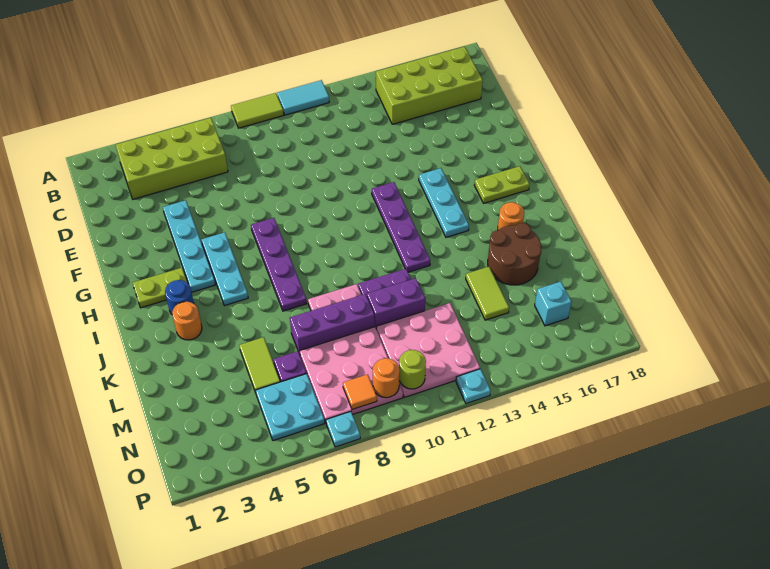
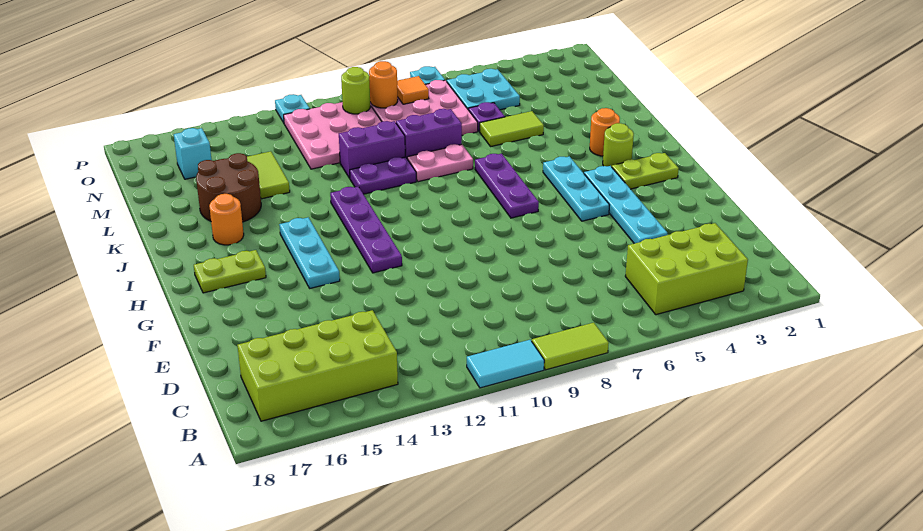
lime brick B3:C6 level 1 -> lime brick B3:C5 level 1
purple plate G7:J7 level 1 -> purple plate H7:J7 level 1
blue round brick I3 level 1 -> lime round brick I3 level 1
lime tile L5:M5 level 1 -> lime tile L5:L6 level 1
purple brick L7:L9 level 1 -> purple brick L8:L9 level 1

